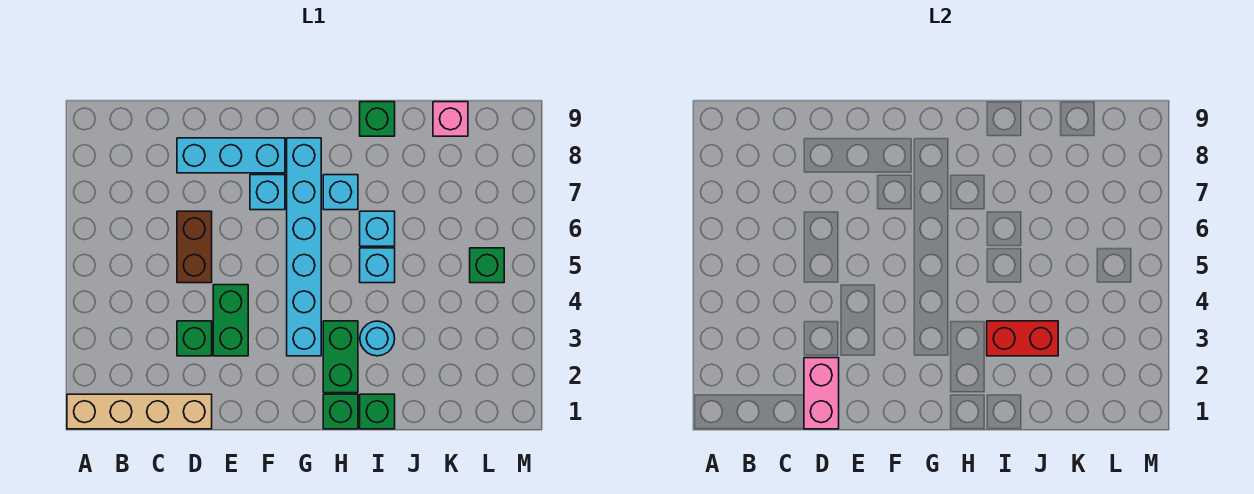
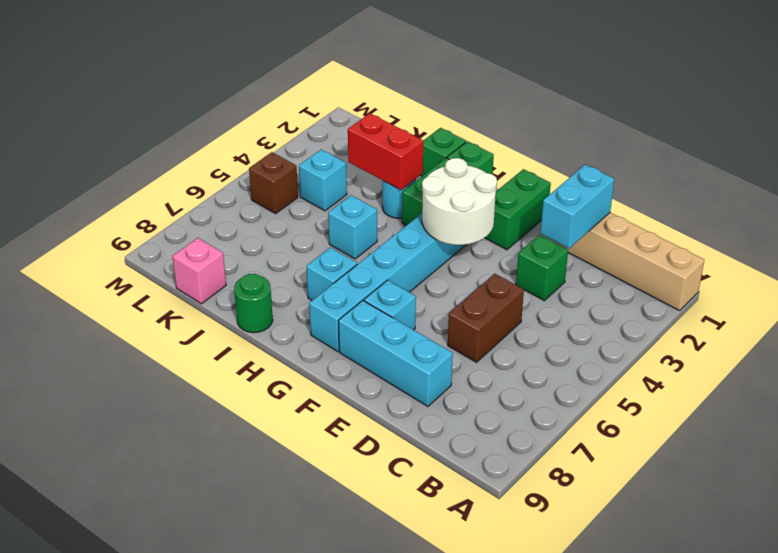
pink brick D1:D2 level 2 -> cyan brick D1:D2 level 2
green brick E3:E4 level 1 -> green brick F1:F2 level 1
none -> white round brick F3:G4 level 2
cyan brick I6 level 1 -> cyan brick K4 level 1
green brick I9 level 1 -> green round brick I9 level 1
green brick L5 level 1 -> brown brick L5 level 1

